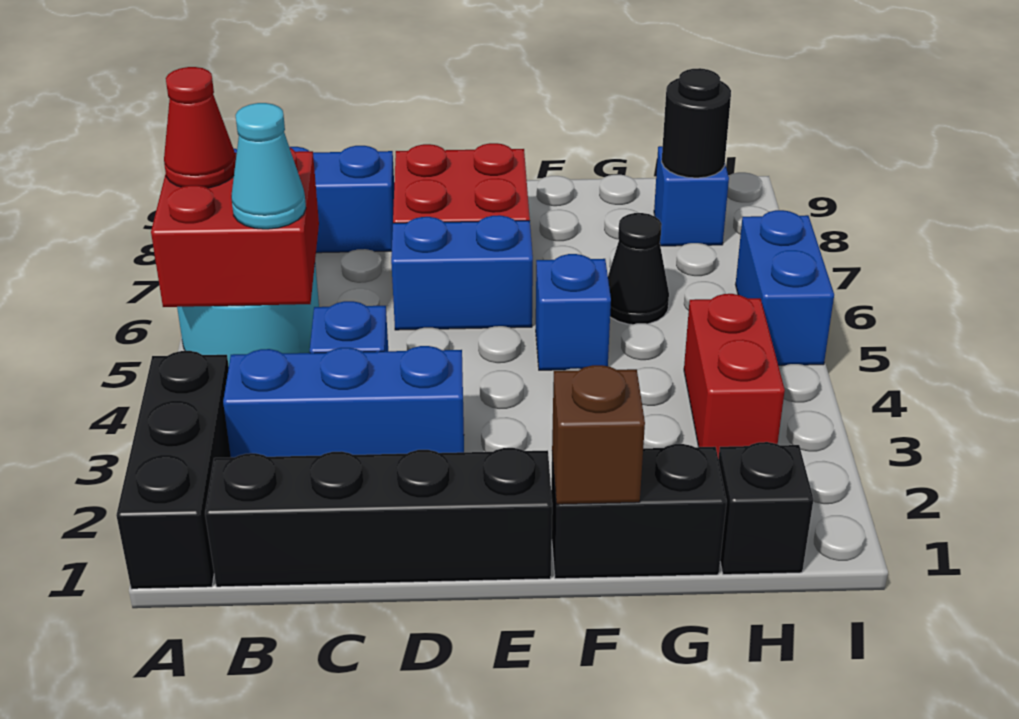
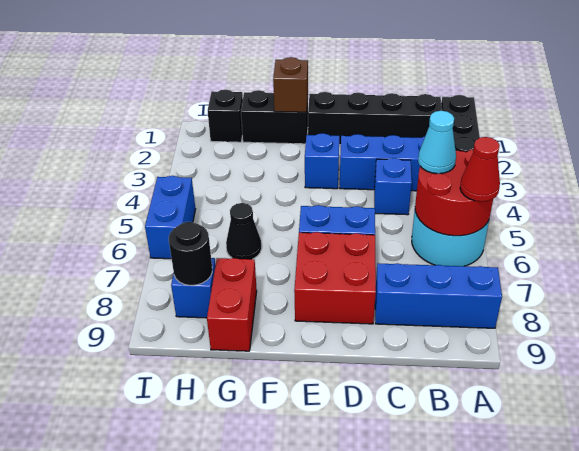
red brick A5:B6 level 2 -> red round brick A5:B6 level 2
blue brick F5 level 1 -> blue brick E3 level 1
red brick H3:H4 level 1 -> red brick G8:G9 level 1

